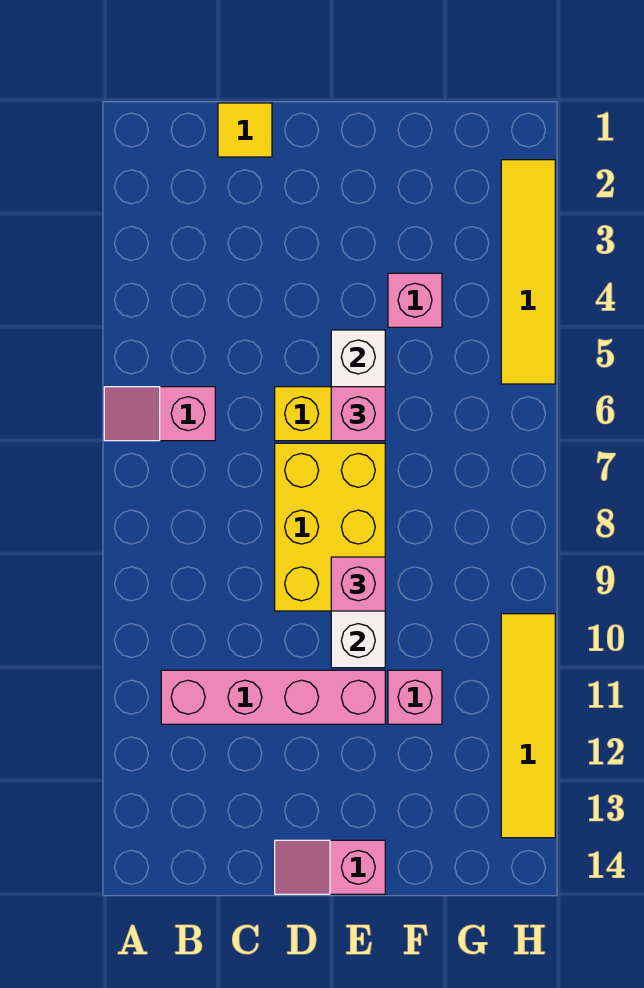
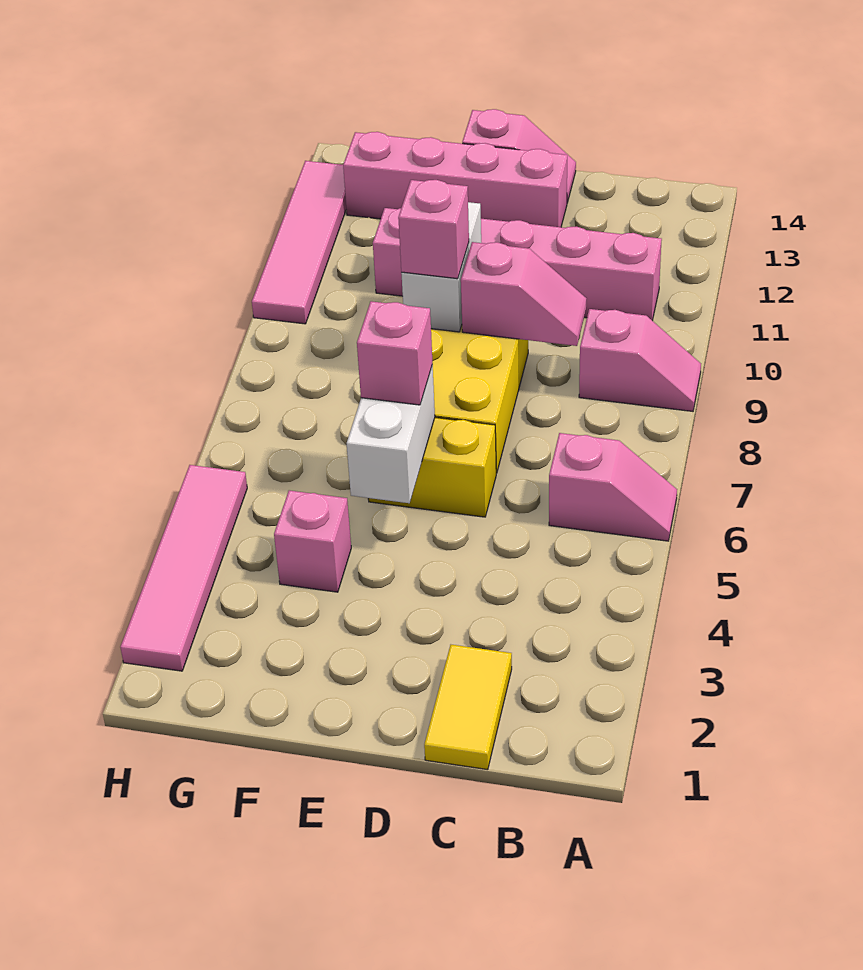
none -> pink slope A9:B9 level 1 top B
yellow tile C1 level 1 -> yellow tile C1:C2 level 1
none -> pink slope C9:D9 level 2 top D
none -> pink brick D13:G13 level 1
yellow tile H2:H5 level 1 -> pink tile H2:H5 level 1
yellow tile H10:H13 level 1 -> pink tile H10:H13 level 1

